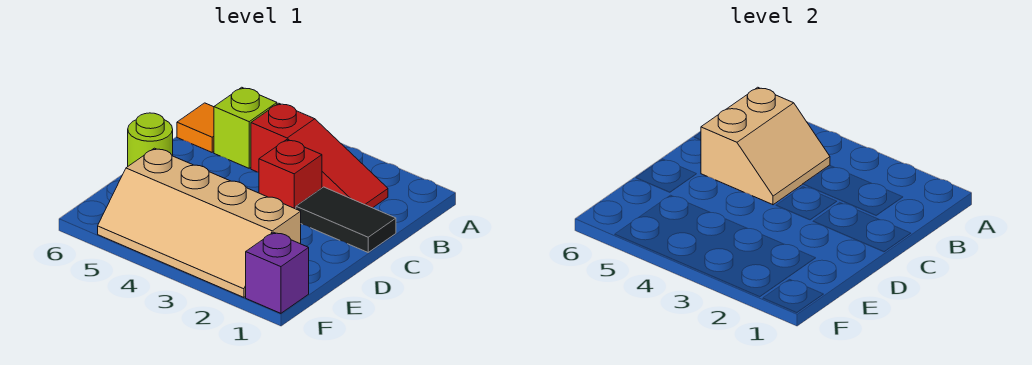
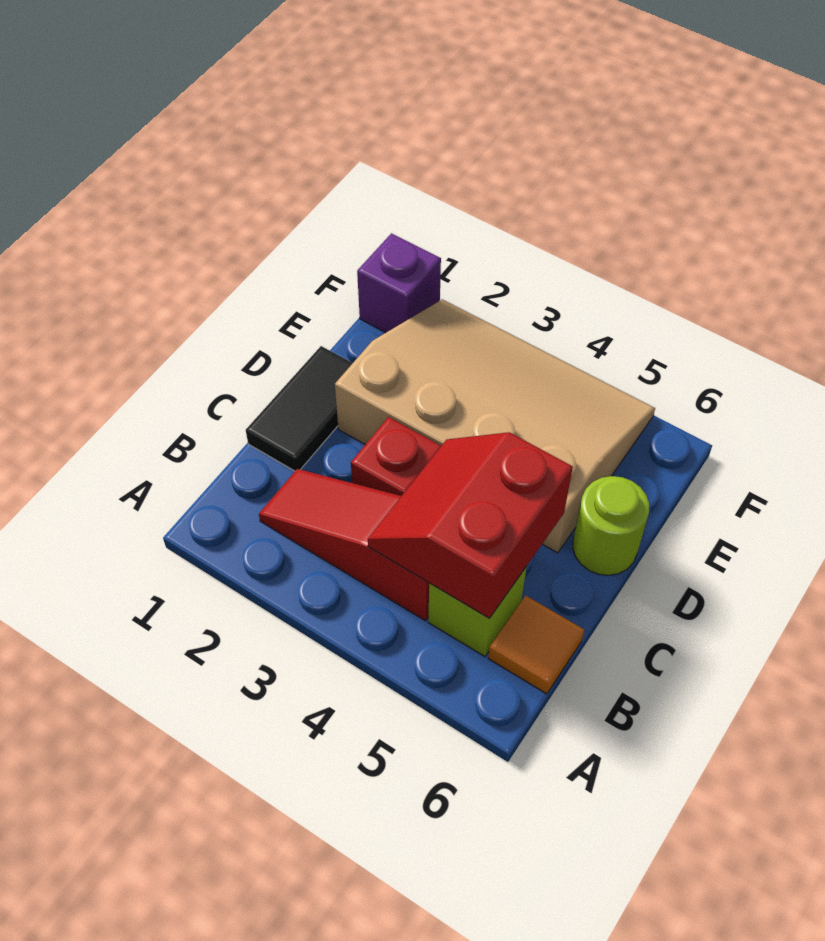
tan slope B4:C5 level 2 top 5 -> red slope B4:C5 level 2 top 5
black tile C1:C2 level 1 -> black tile C1:D1 level 1
tan slope E2:F5 level 1 top E -> tan slope D2:F5 level 1 top D

